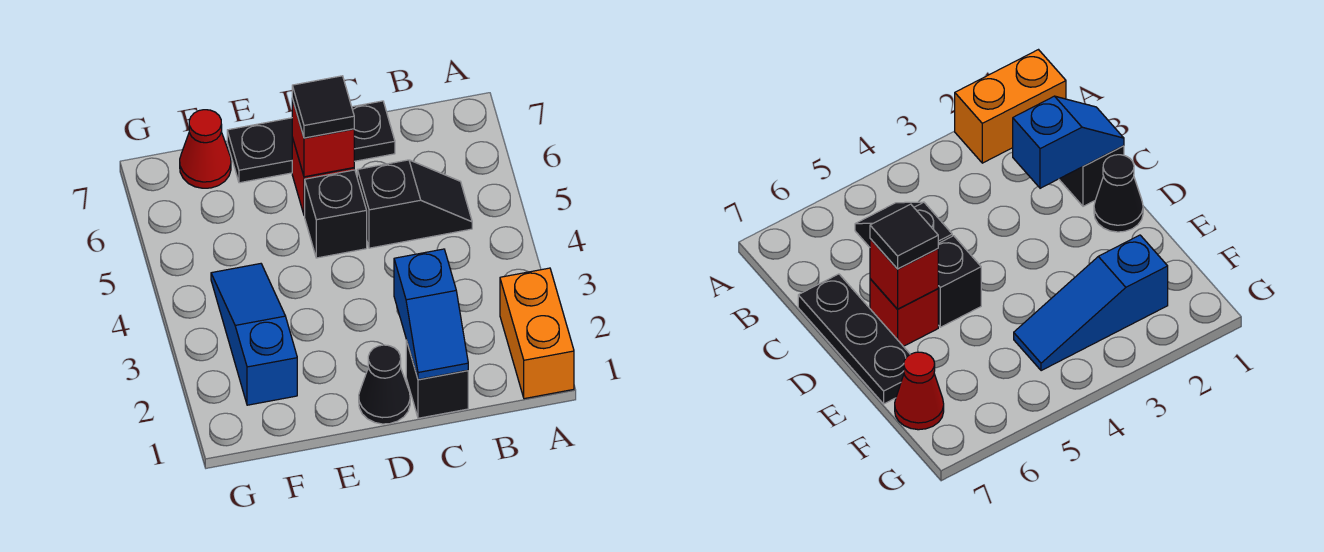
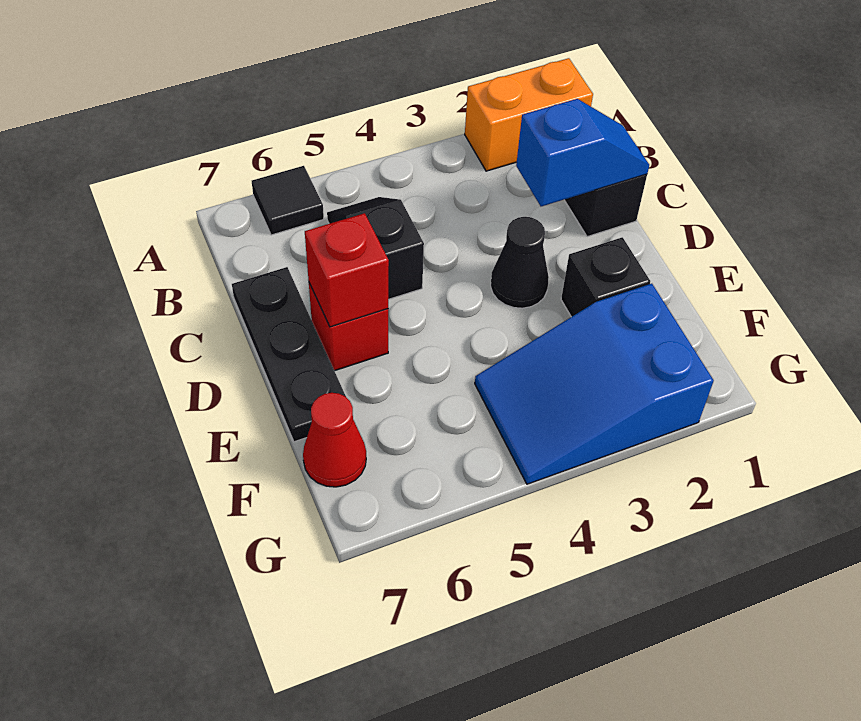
black cone D1 level 1 -> black cone D3 level 1
black brick D5 level 1 -> black brick E2 level 1
black tile D6 level 3 -> black tile A6 level 1
blue slope F2:F4 level 1 top 2 -> blue slope F2:G4 level 1 top 2

